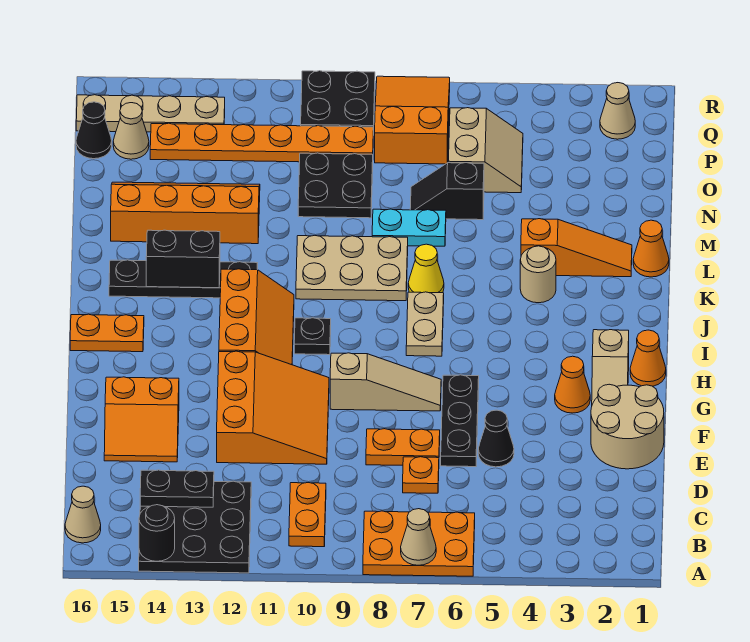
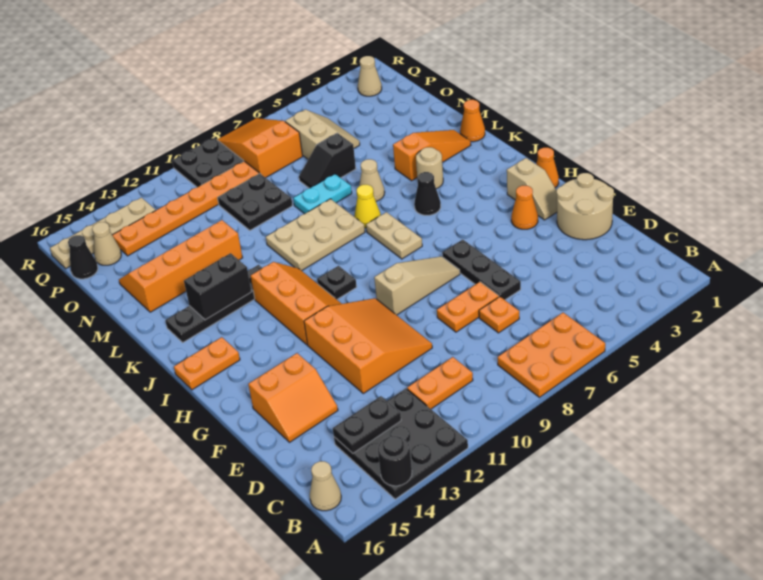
tan cone A7 level 2 -> tan cone L6 level 1
orange plate B10:C10 level 1 -> orange plate C10:C11 level 1
black cone E5 level 1 -> black cone J5 level 1

